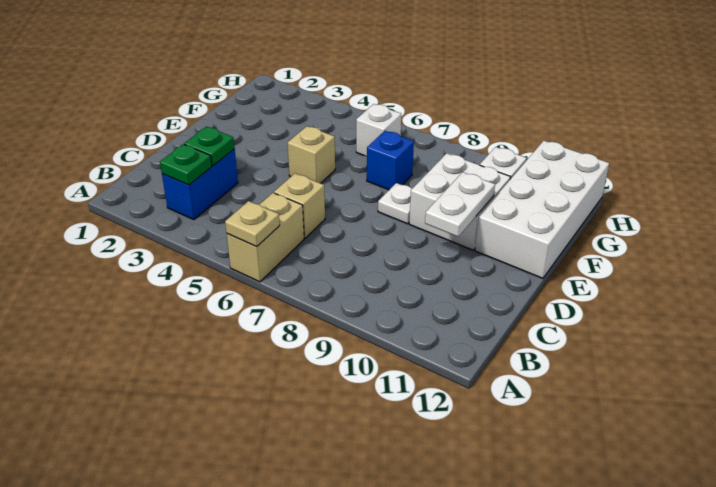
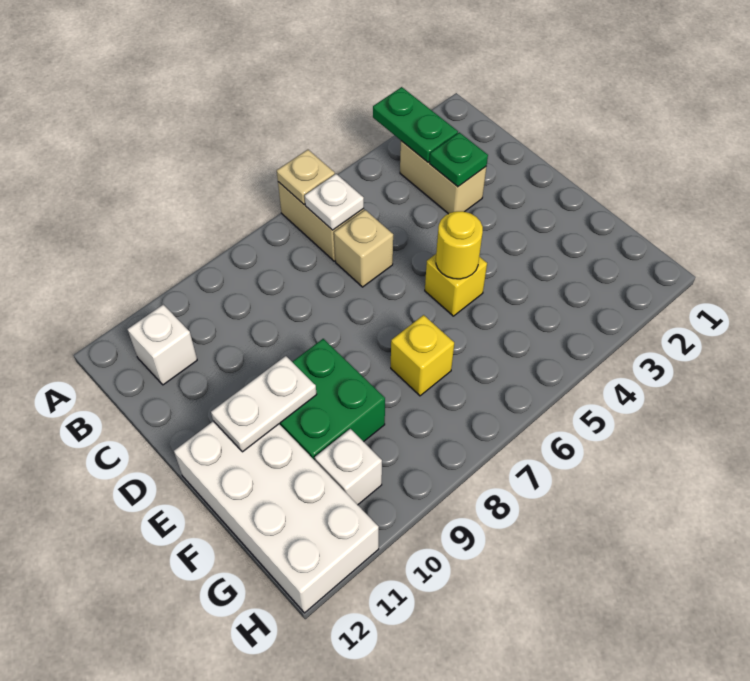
blue brick B3:C3 level 1 -> tan brick B3:C3 level 1
green plate B3 level 2 -> green plate A3:B3 level 2
white plate D10:E10 level 2 -> white plate E10:E11 level 2
tan brick E5 level 1 -> yellow brick E5 level 1
none -> yellow round brick E5 level 2
white plate E8 level 1 -> white plate B6 level 2
white brick E9:F10 level 1 -> green brick E9:F10 level 1
blue brick F7 level 1 -> yellow brick F7 level 1
white brick G6 level 1 -> white brick B11 level 1

